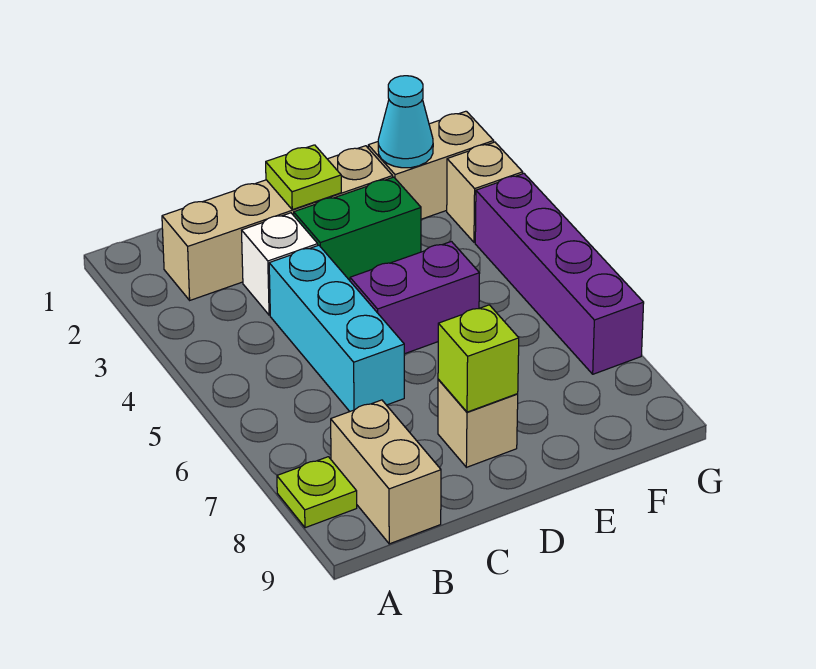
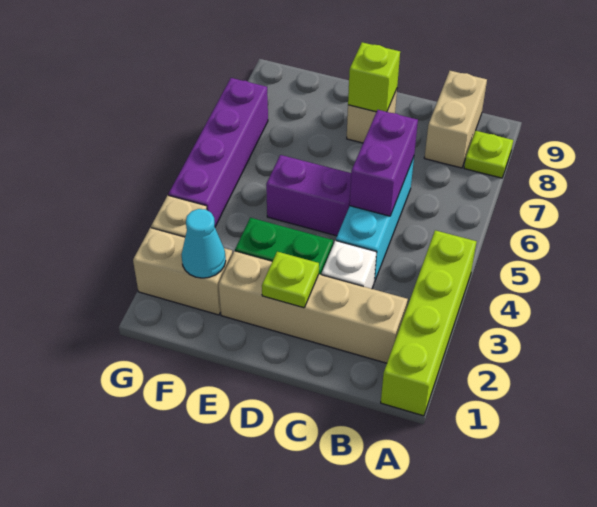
none -> lime brick A1:A4 level 1
none -> purple brick C5:C6 level 2

